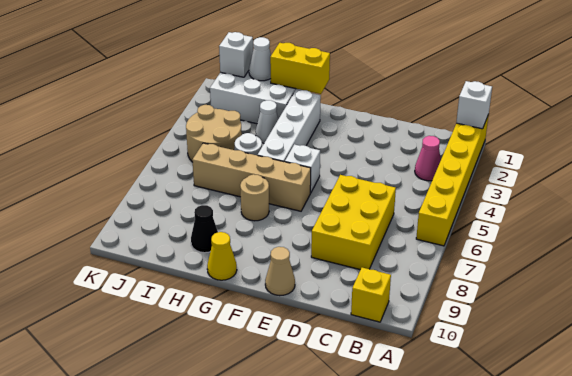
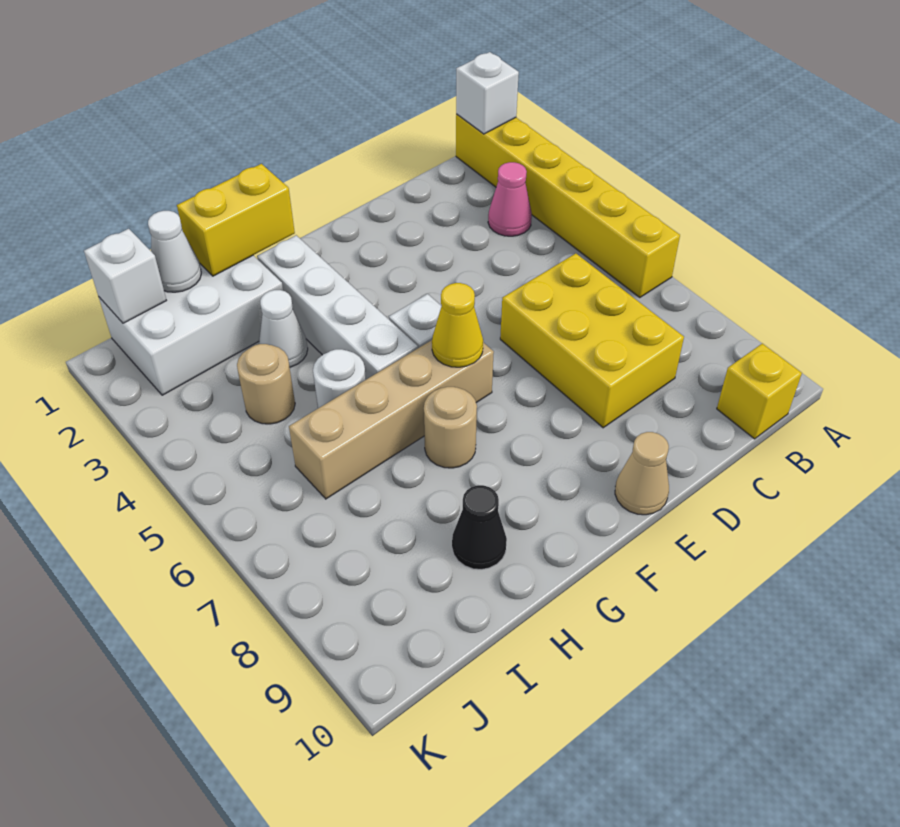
yellow cone G10 level 1 -> yellow cone F6 level 2
tan round brick I4:J5 level 1 -> tan round brick I4 level 1

